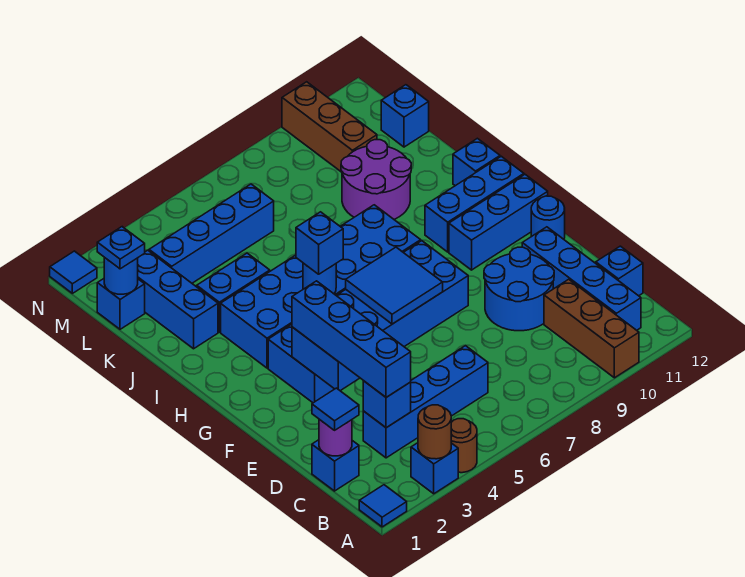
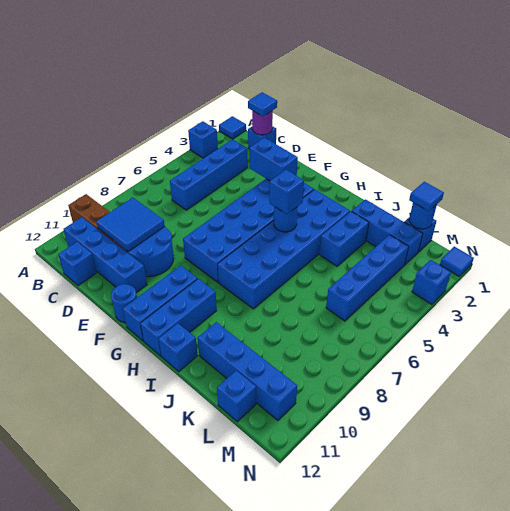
brown round brick A3 level 2 -> none
brown round brick A4 level 1 -> none
blue brick C3 level 2 -> blue brick N3 level 1
blue brick C3:F3 level 3 -> blue brick J11:M11 level 1
blue tile F6:G7 level 2 -> blue tile C9:D10 level 2
purple round brick J9:K10 level 1 -> none
blue plate L1 level 3 -> blue tile L1 level 3
brown brick L10:N10 level 1 -> none

